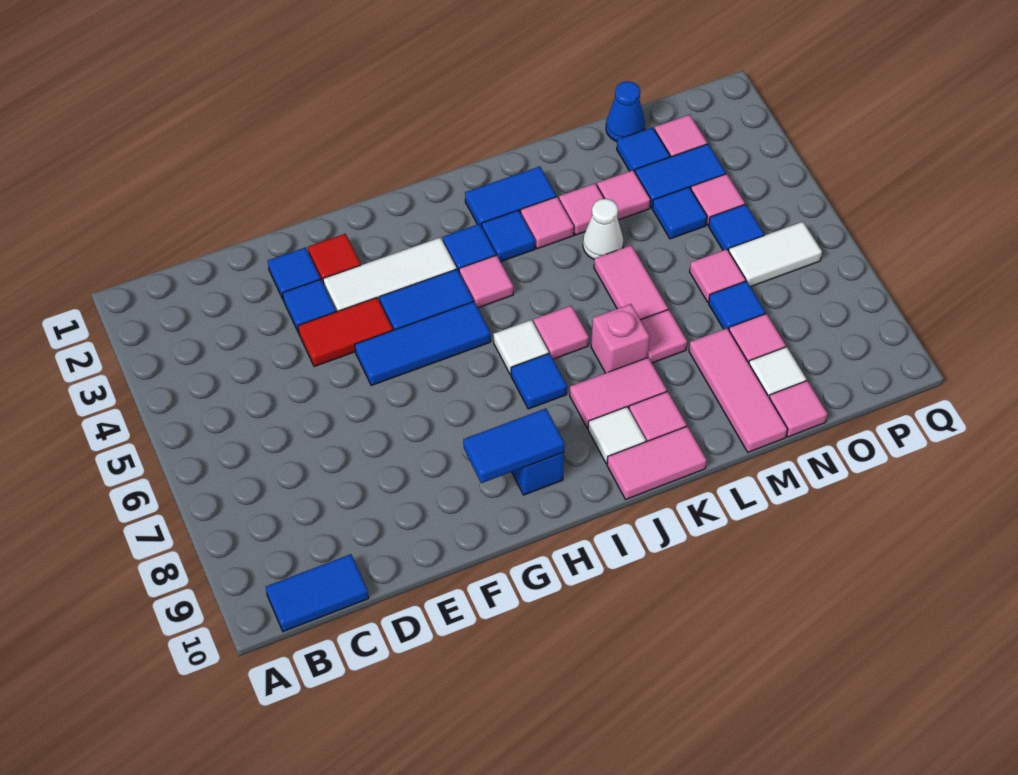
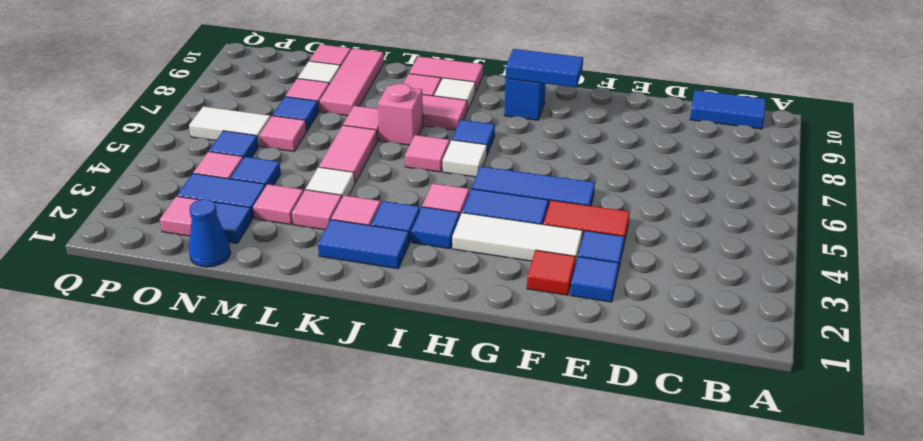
white cone L4 level 1 -> white tile L4 level 1

